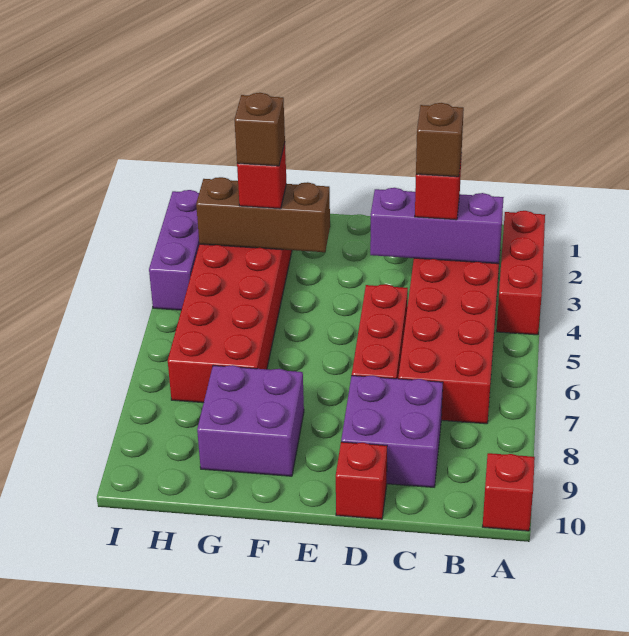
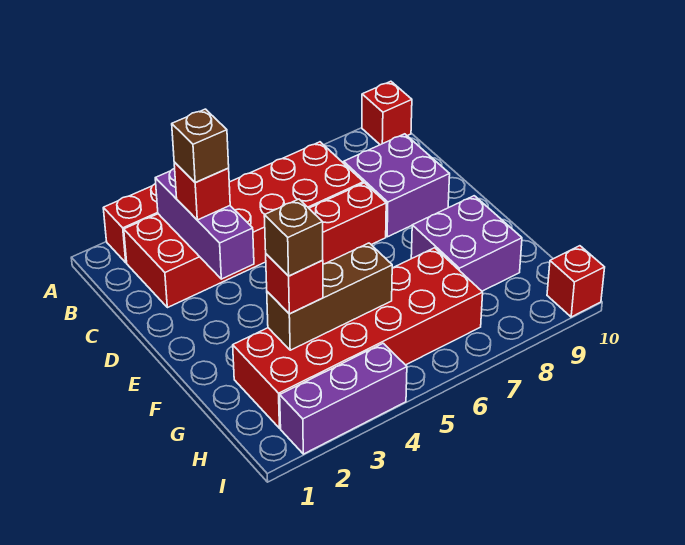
red brick D10 level 1 -> red brick I10 level 1
brown brick F3:H3 level 2 -> brown brick G3:G5 level 2

